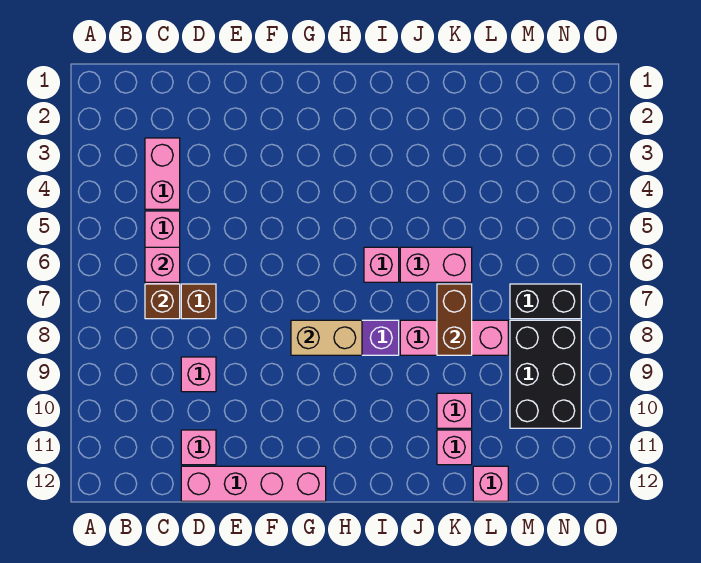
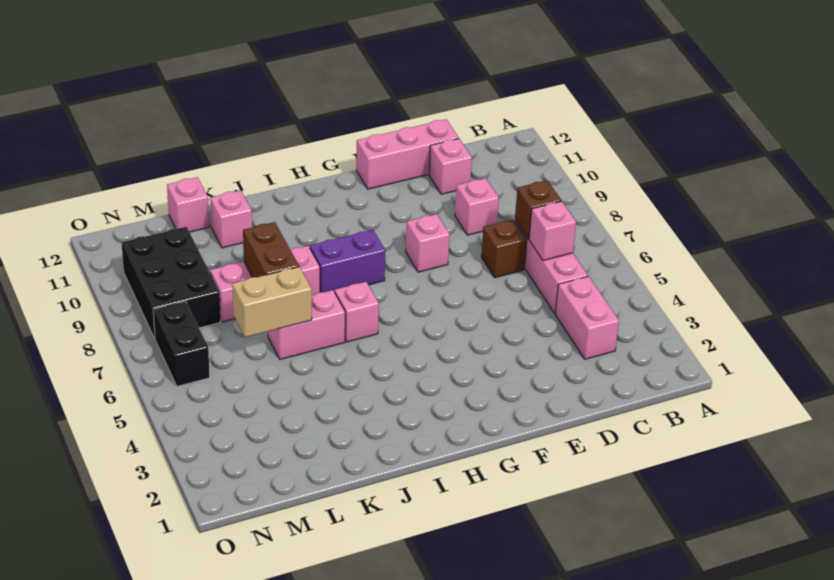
pink brick D12:G12 level 1 -> pink brick D12:F12 level 1
tan brick G8:H8 level 2 -> tan brick K6:L6 level 2
pink brick K10 level 1 -> pink brick F8 level 1
black brick M7:N7 level 1 -> black brick N6:N7 level 1

